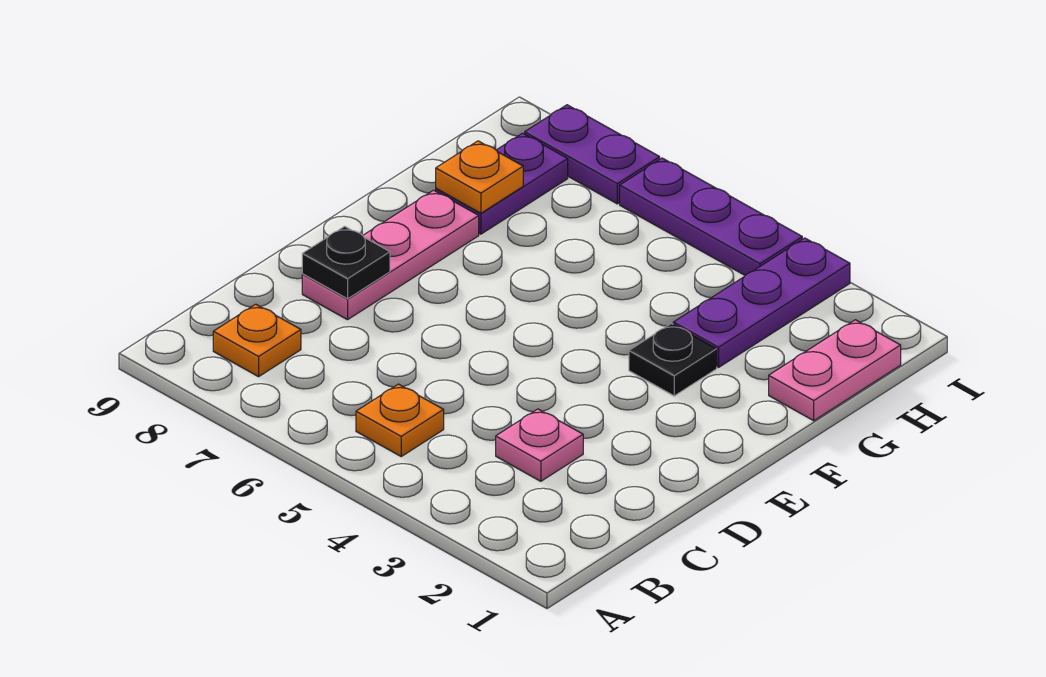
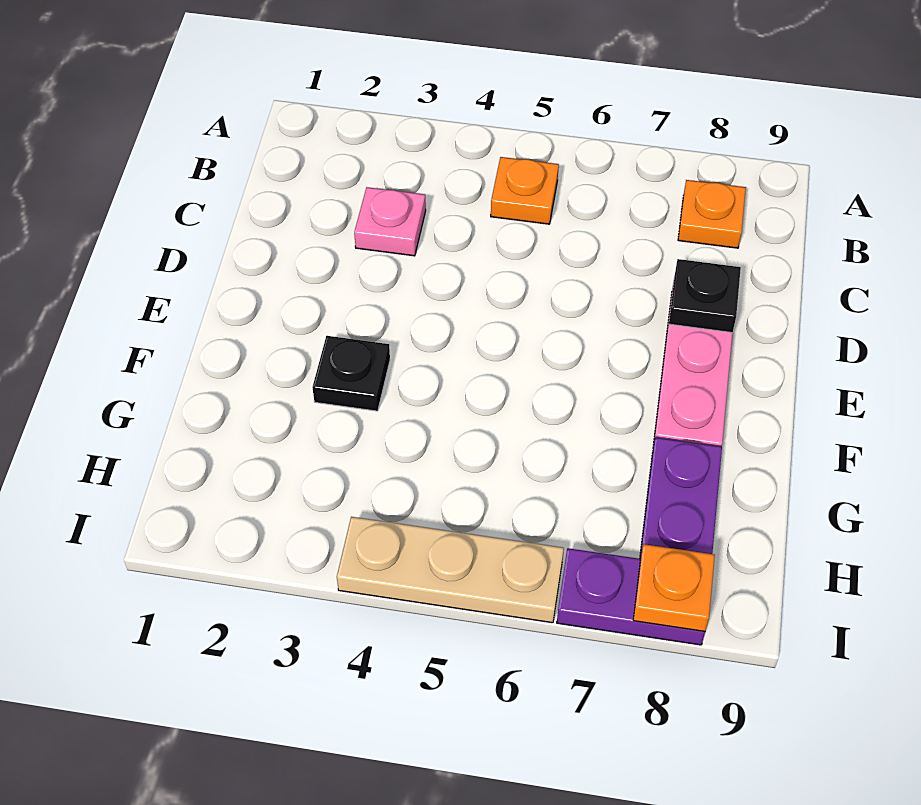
pink plate G1:H1 level 1 -> none
purple plate G3:I3 level 1 -> none
orange plate G8 level 2 -> orange plate I8 level 2
purple plate I4:I6 level 1 -> tan plate I4:I6 level 1

